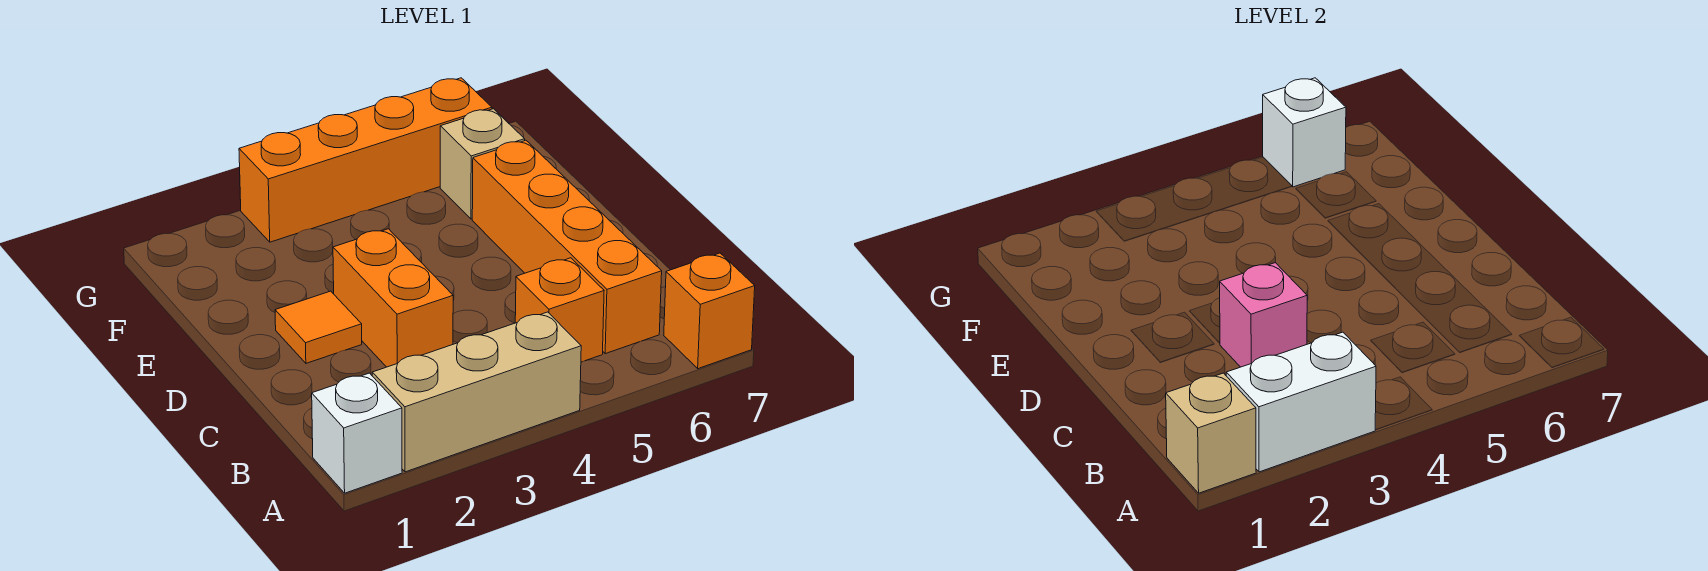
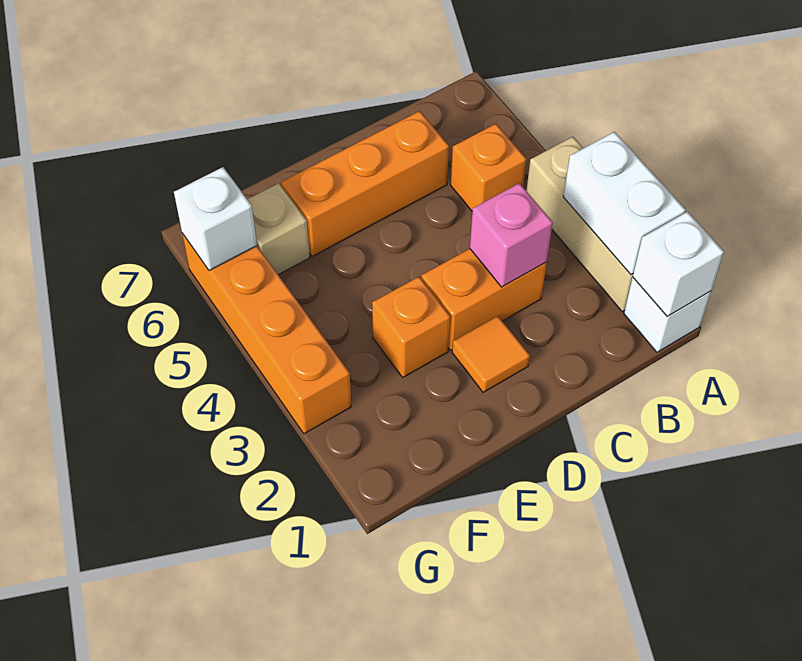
tan brick A1 level 2 -> white brick A1 level 2
orange brick A7 level 1 -> orange brick E3 level 1
orange brick B6:E6 level 1 -> orange brick C6:E6 level 1

